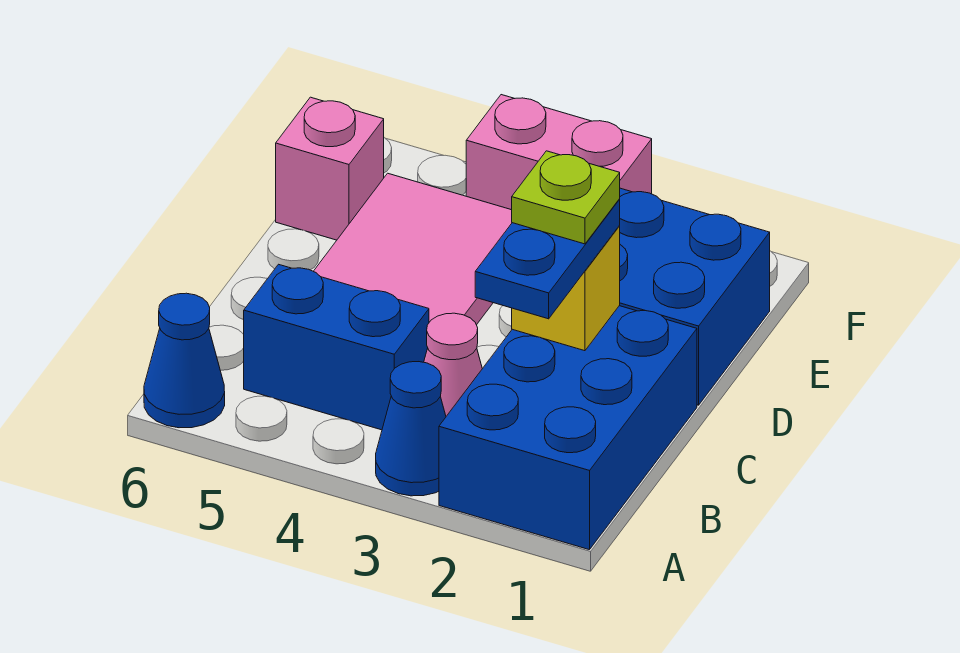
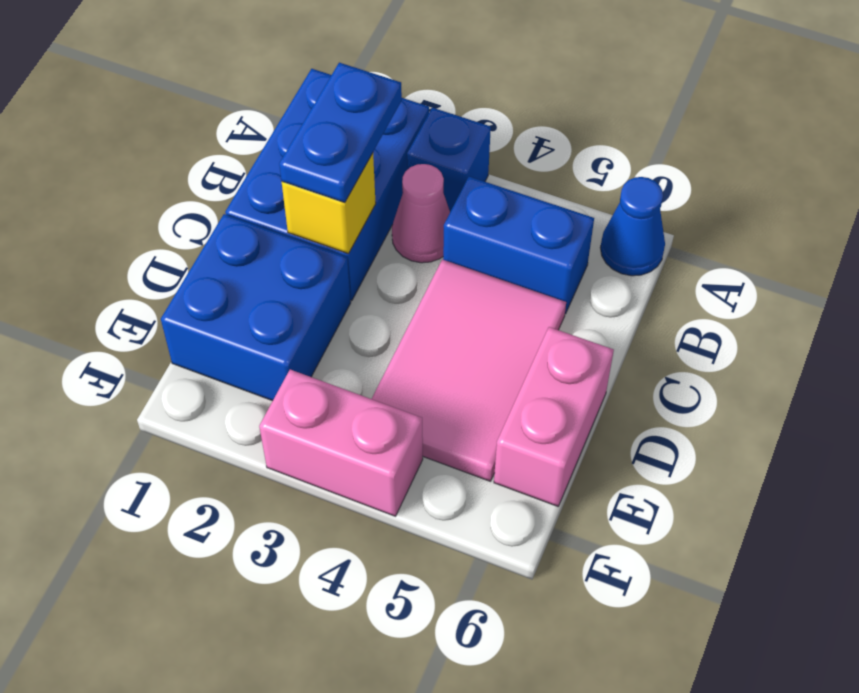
blue cone A3 level 1 -> blue brick A3 level 1
lime plate C2 level 4 -> none
pink brick E6 level 1 -> pink brick D6:E6 level 1

